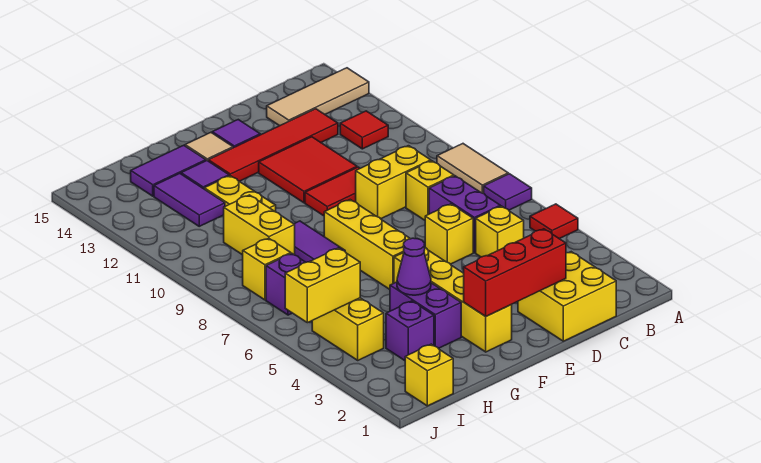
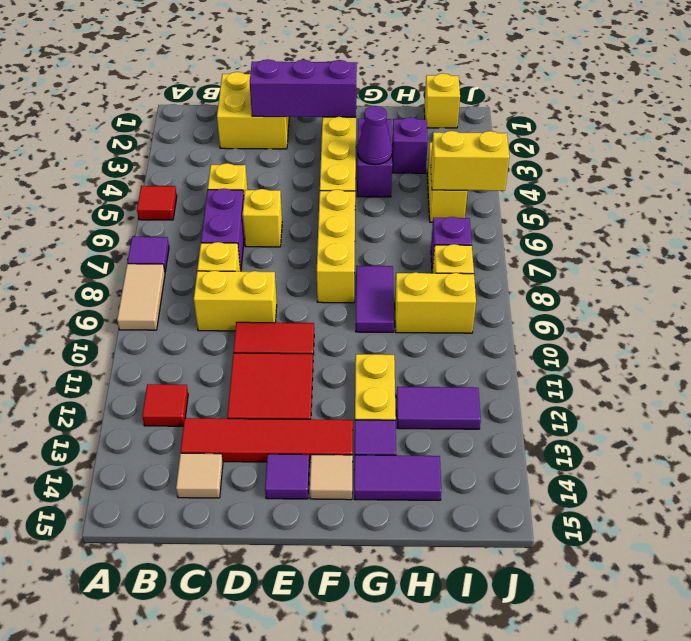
tan tile A14:C14 level 1 -> tan tile C14 level 1
red brick D2:F2 level 2 -> purple brick D2:F2 level 2
yellow brick H9:H10 level 1 -> yellow brick H9:I9 level 1
purple tile H12:H13 level 1 -> purple tile H12:I12 level 1

